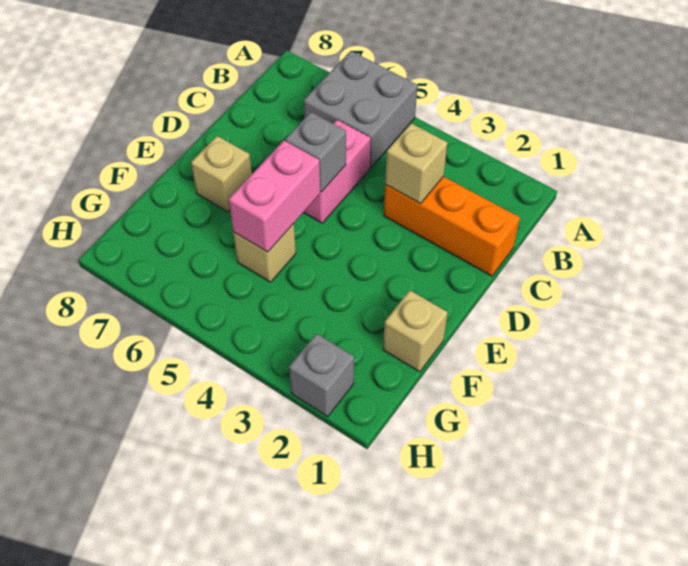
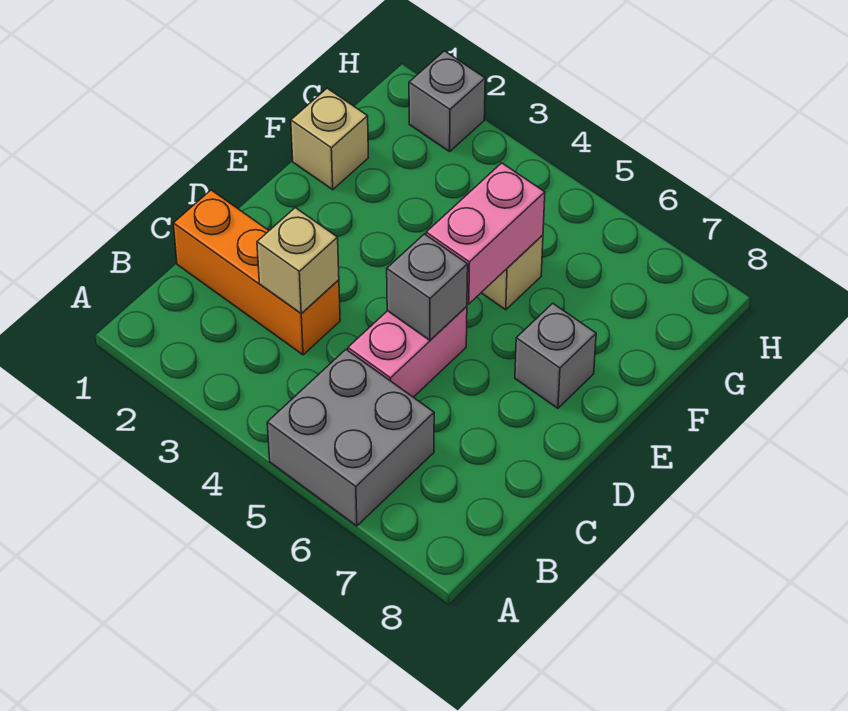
tan brick E7 level 1 -> grey brick E7 level 1

